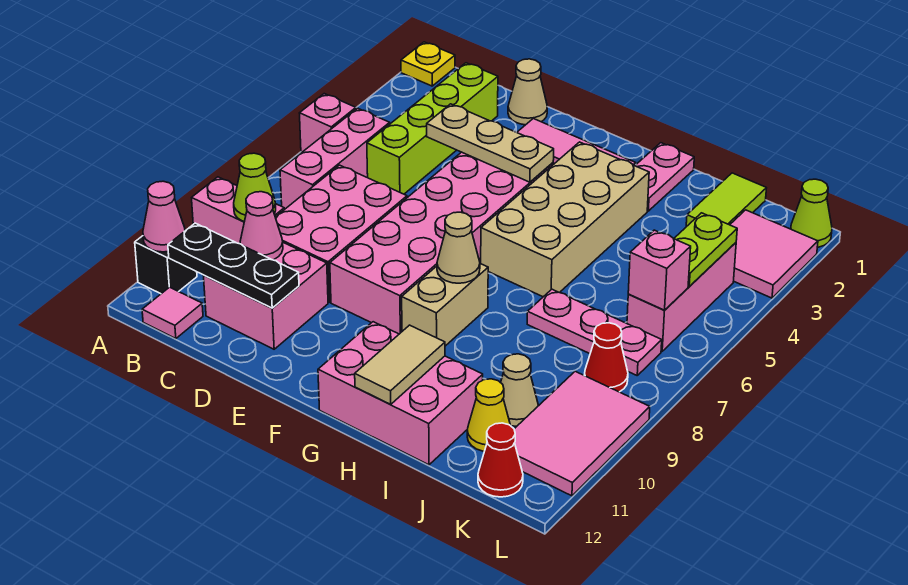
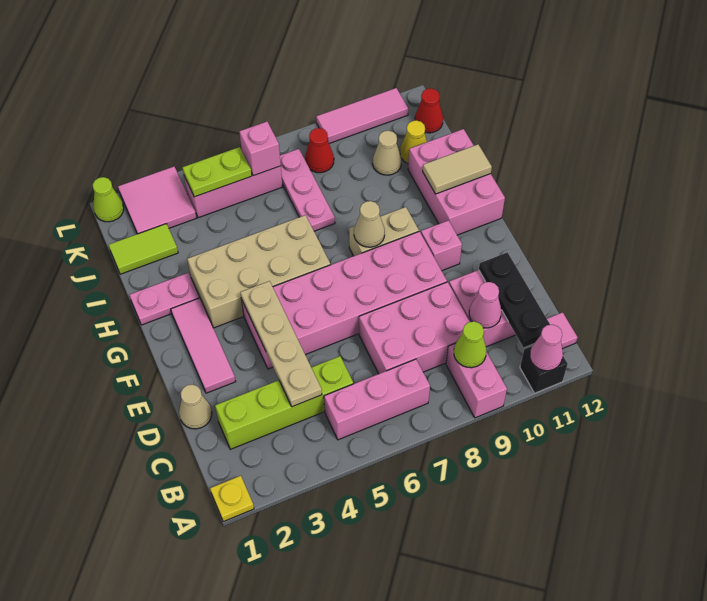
pink brick A5 level 1 -> pink brick F10 level 1
tan plate D4:F4 level 2 -> tan plate C4:F4 level 2
pink tile K9:L11 level 1 -> pink tile L9:L11 level 1

